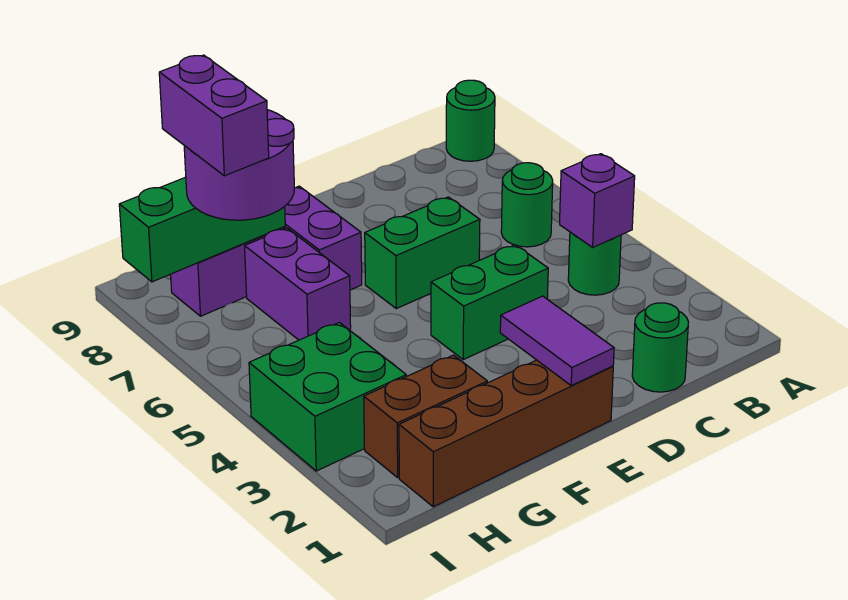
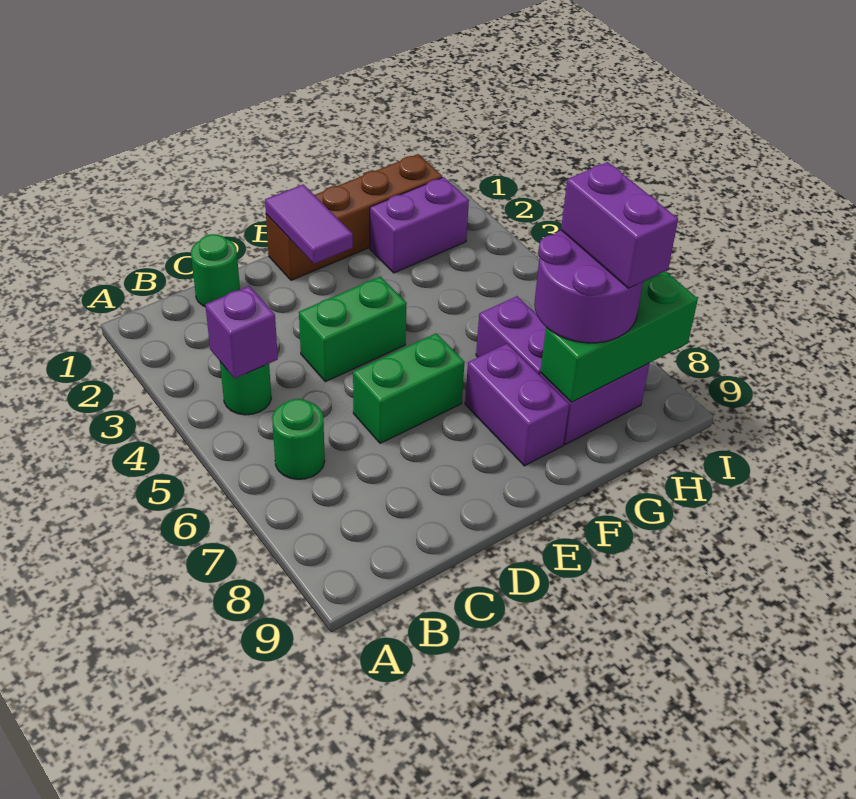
green round brick A9 level 1 -> none
brown brick G2:H2 level 1 -> purple brick G2:H2 level 1
green brick H3:I4 level 1 -> none

